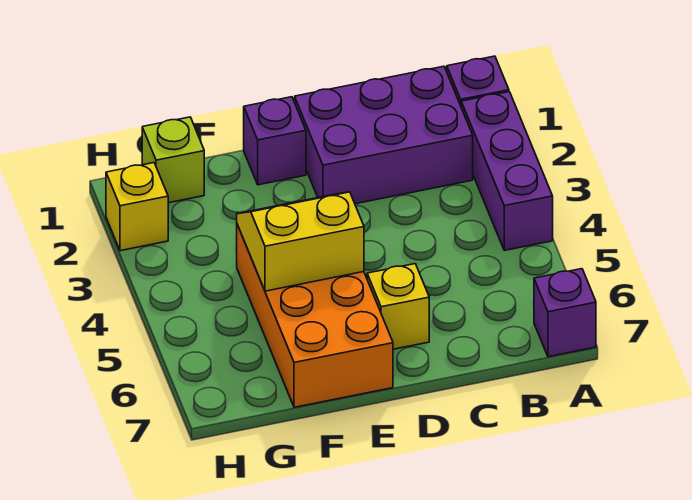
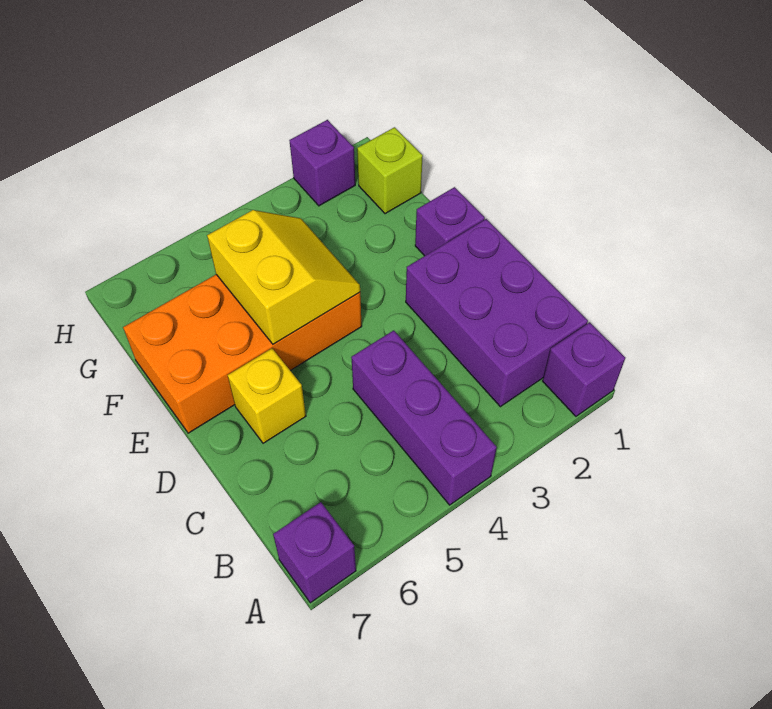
purple brick A2:A4 level 1 -> purple brick A4:C4 level 1
yellow brick H2 level 1 -> purple brick H2 level 1

